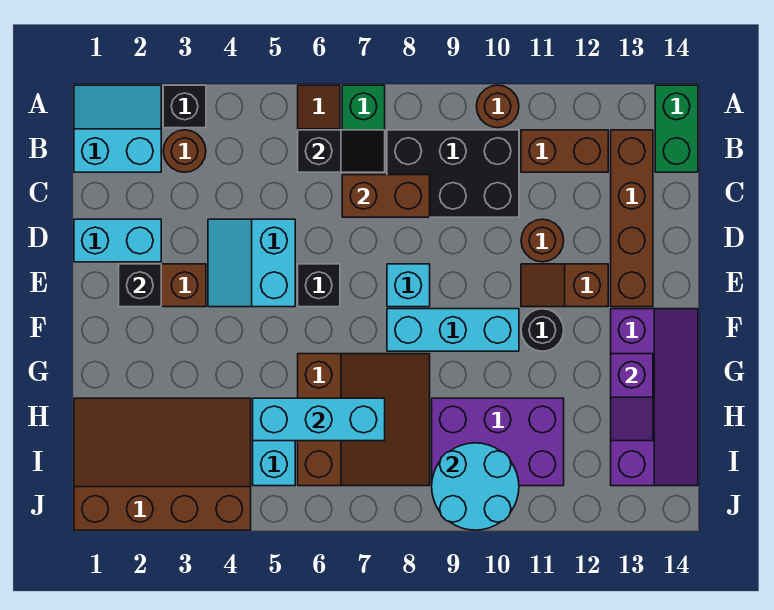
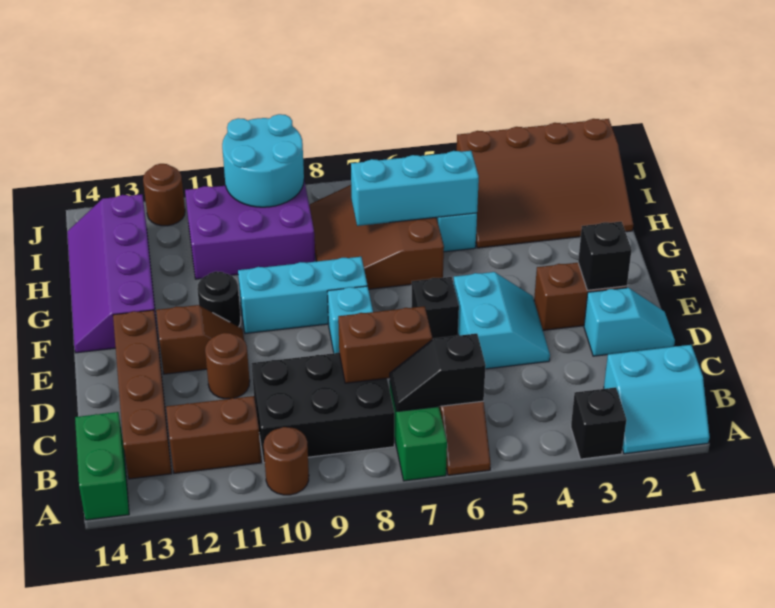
brown round brick B3 level 1 -> brown round brick J12 level 1
cyan brick D1:D2 level 1 -> cyan slope D1:D2 level 1 top 2
purple slope G13:H13 level 2 top G -> none

